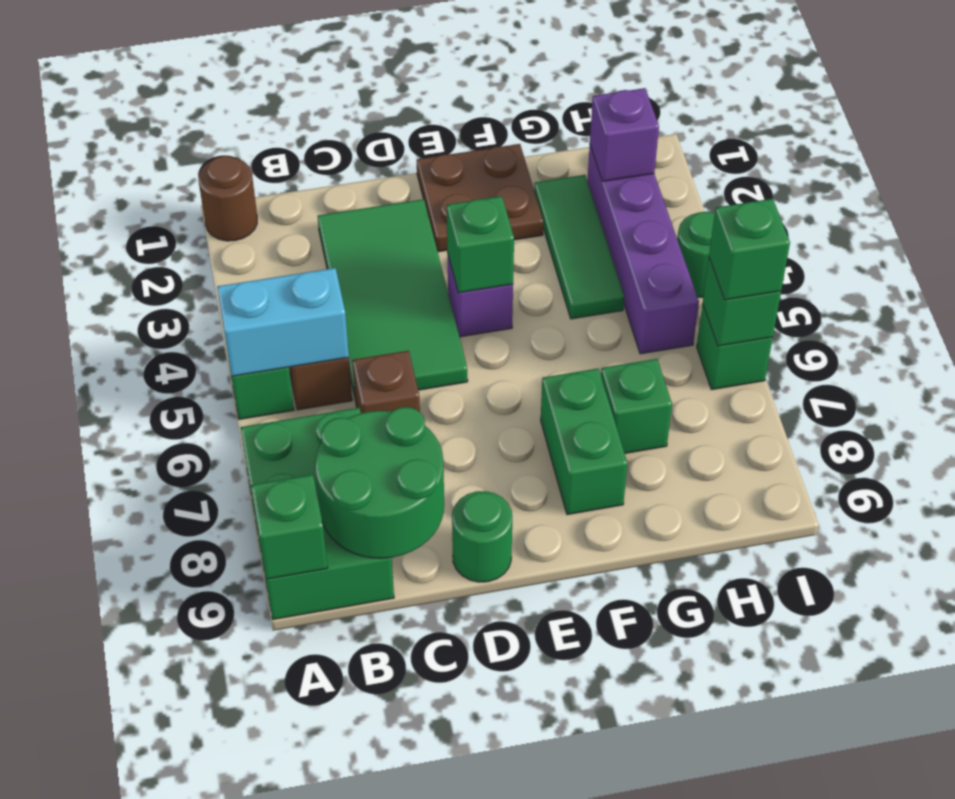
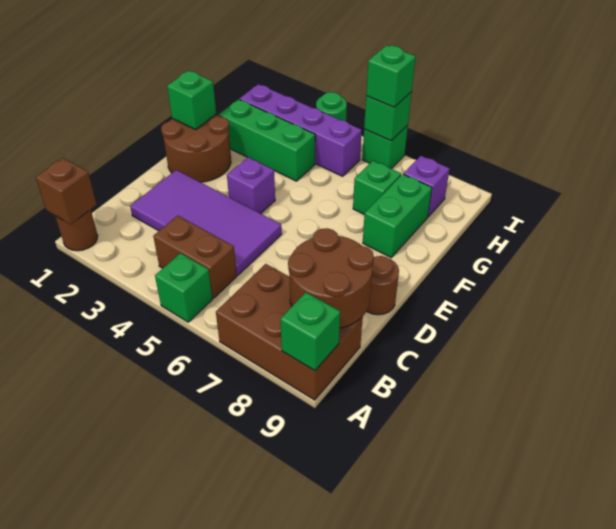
cyan brick A5:B5 level 2 -> none
green brick A7:B9 level 1 -> brown brick A7:B9 level 1
green round brick B8:C9 level 2 -> brown round brick B8:C9 level 2
green tile C2:D5 level 1 -> purple tile C2:D5 level 1
brown brick C6 level 1 -> brown brick A1 level 2
green round brick D9 level 1 -> brown round brick D9 level 1
brown plate E1:F2 level 1 -> brown round brick E1:F2 level 1
green brick E4 level 2 -> green brick F1 level 2
green brick F7:F8 level 1 -> green brick F8:G8 level 1
green tile G2:G4 level 1 -> green brick G2:G4 level 1
purple brick H2 level 2 -> purple brick H8 level 1

